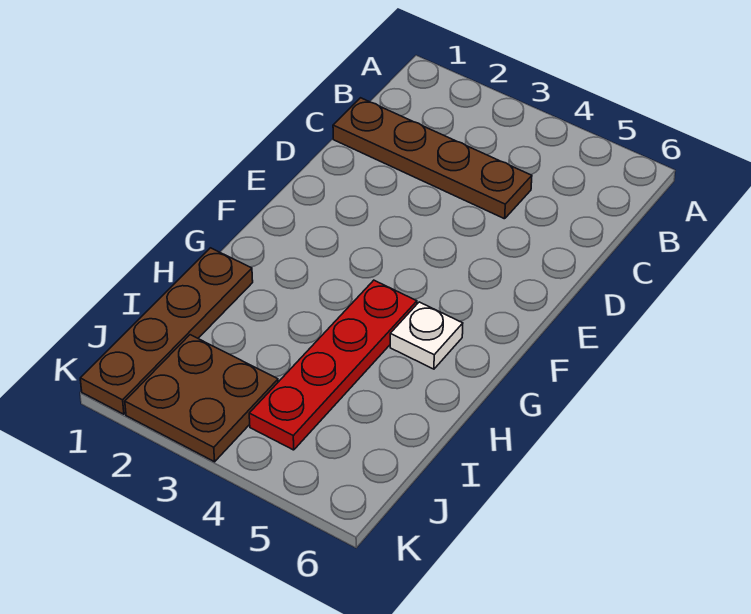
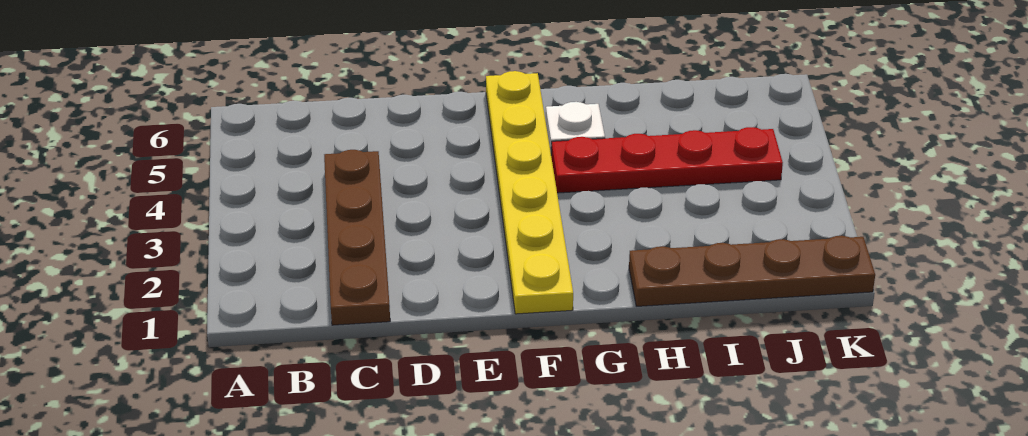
none -> yellow plate F1:F6 level 1
brown plate J2:K3 level 1 -> none

